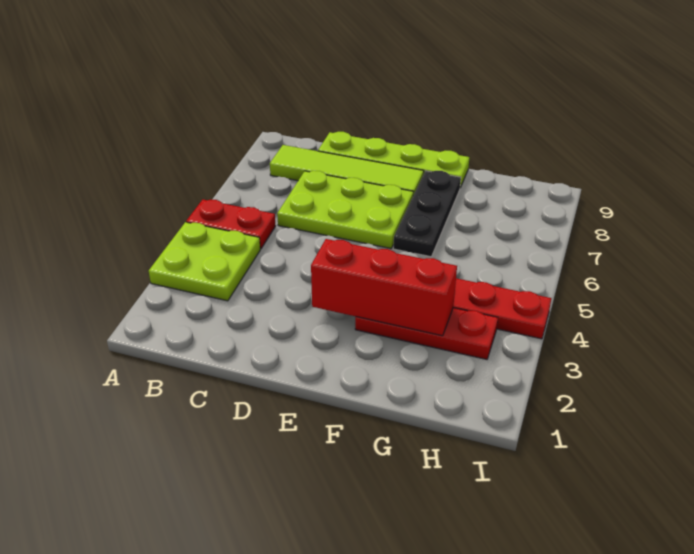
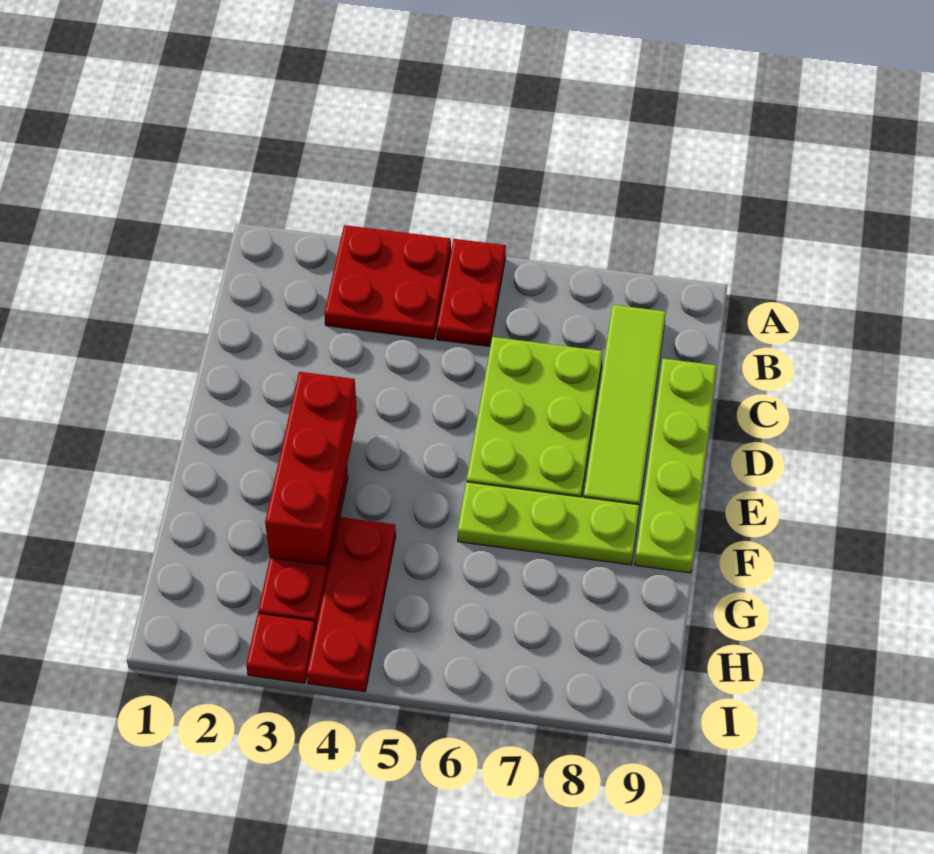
lime plate A3:B4 level 1 -> red plate A3:B4 level 1
black plate F6:F8 level 1 -> lime plate F6:F8 level 1
none -> red plate I3 level 1

